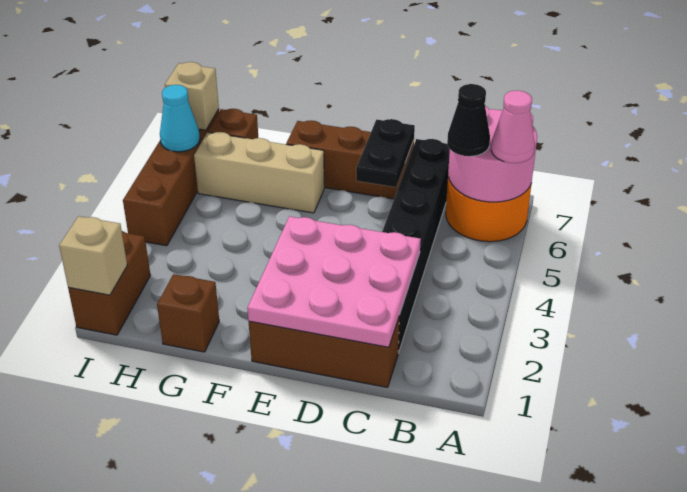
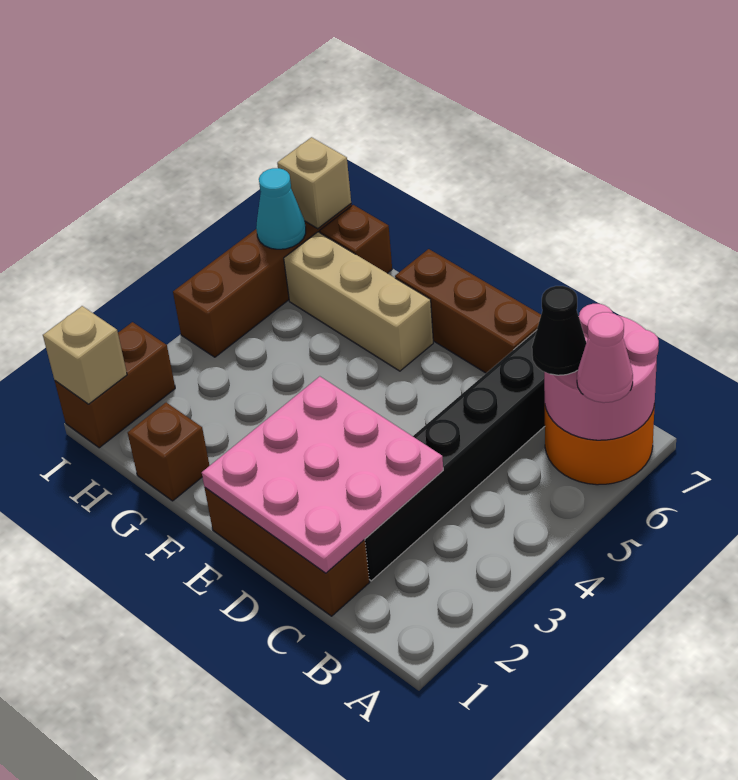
black plate D6:D7 level 2 -> none

